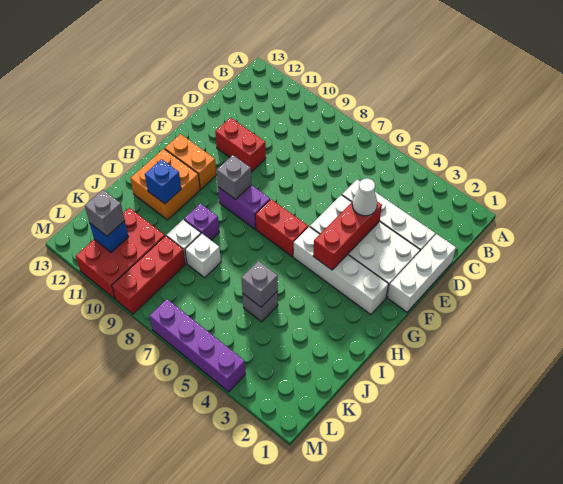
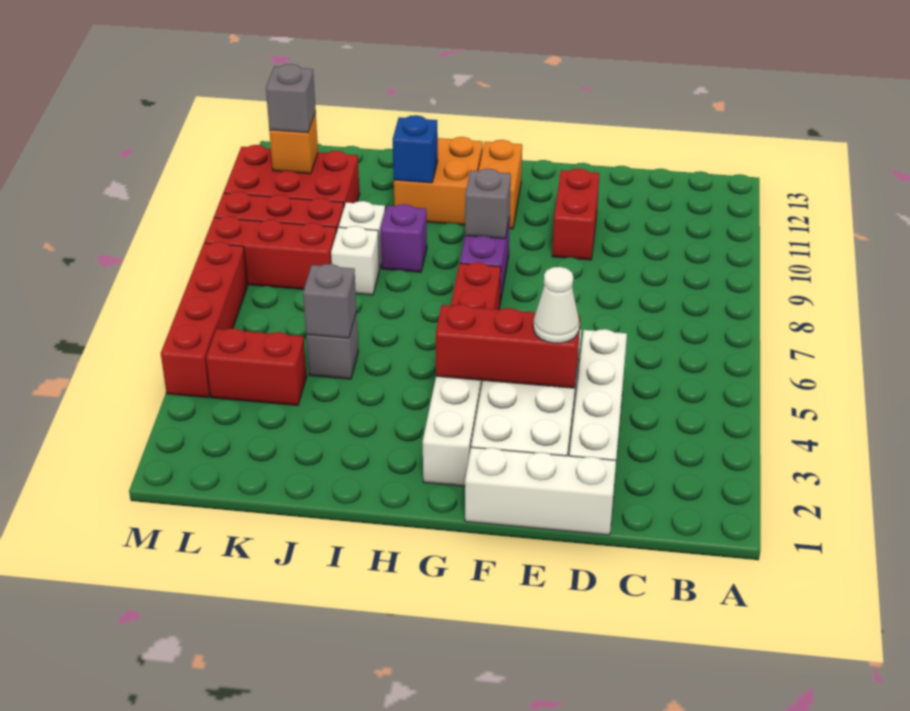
none -> red brick K4:L4 level 1
none -> red brick K8:M8 level 1
blue brick L11 level 2 -> orange brick L11 level 2
purple brick M4:M7 level 1 -> red brick M4:M7 level 1

